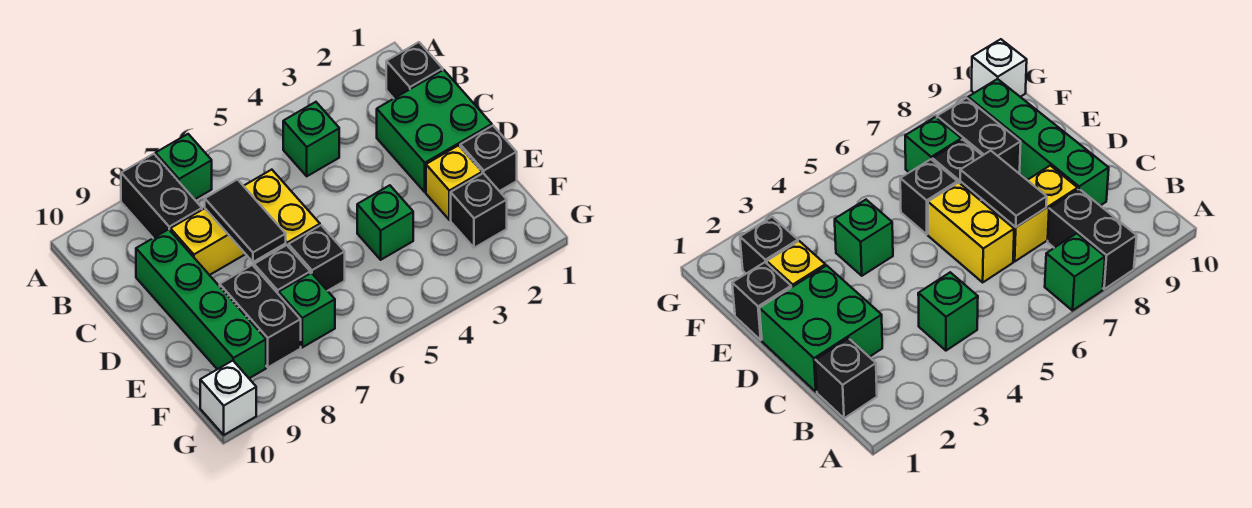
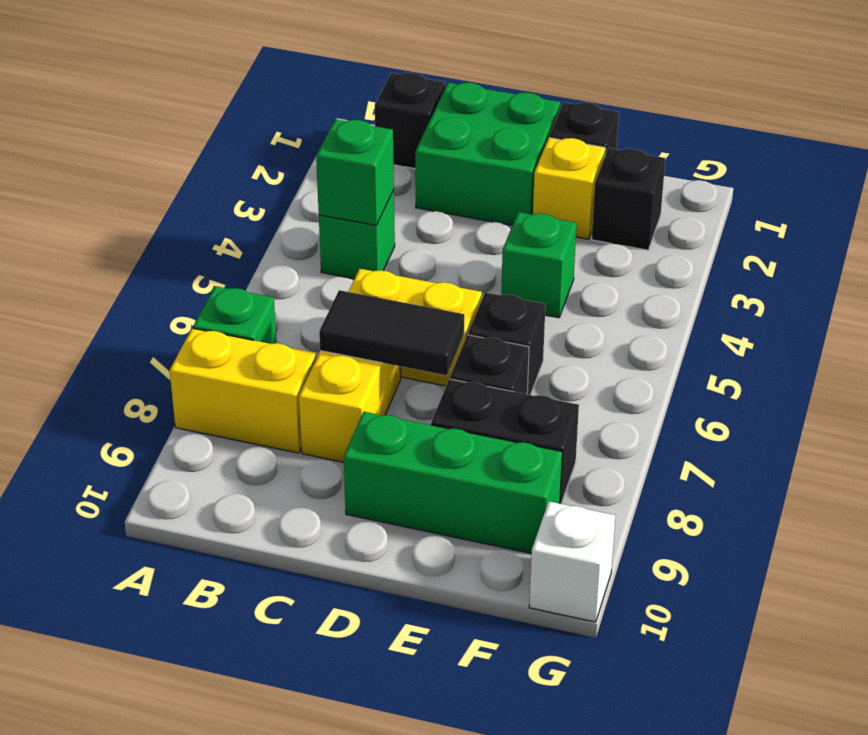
black brick A8:B8 level 1 -> yellow brick A8:B8 level 1
green brick C9:F9 level 1 -> green brick D9:F9 level 1
green brick F7 level 1 -> green brick B4 level 2

